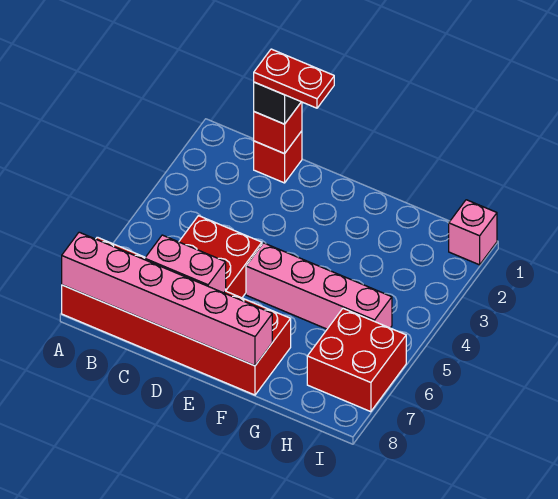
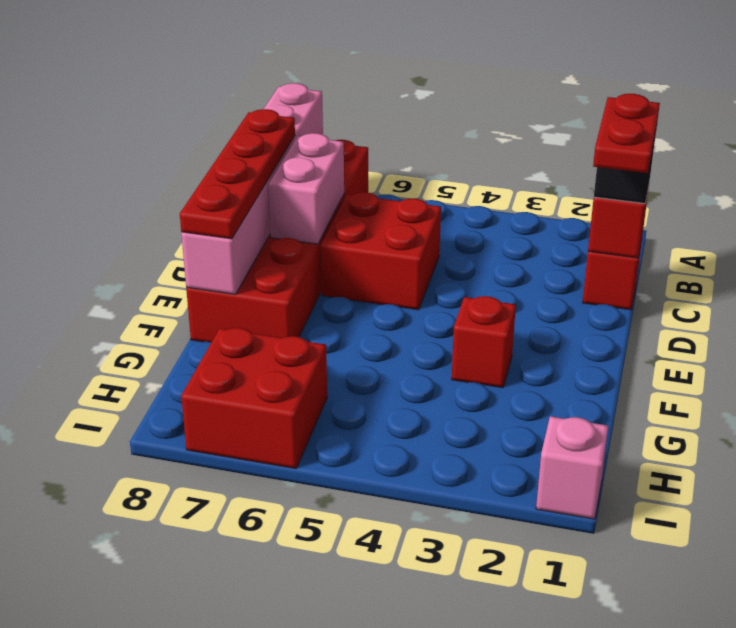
none -> red plate C8:F8 level 3
pink brick E5:H5 level 1 -> none
none -> red brick F3 level 1

